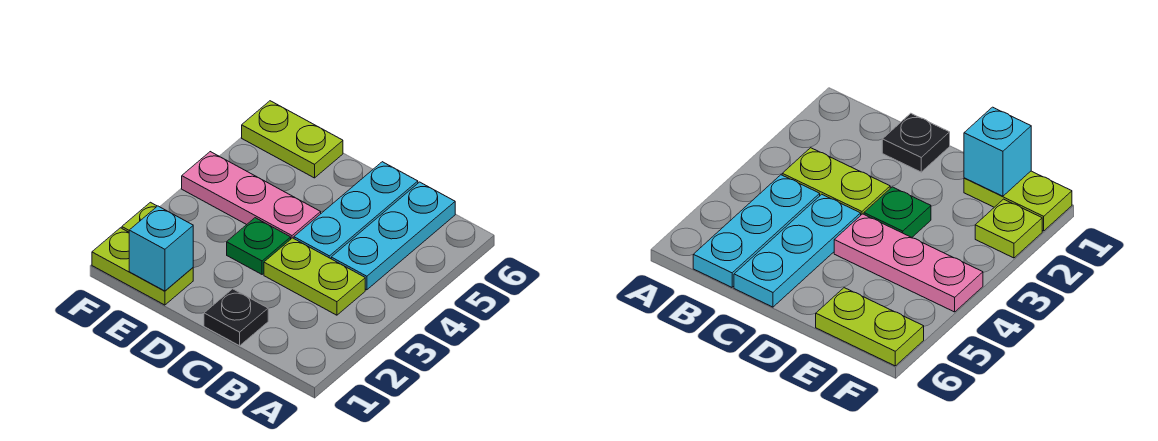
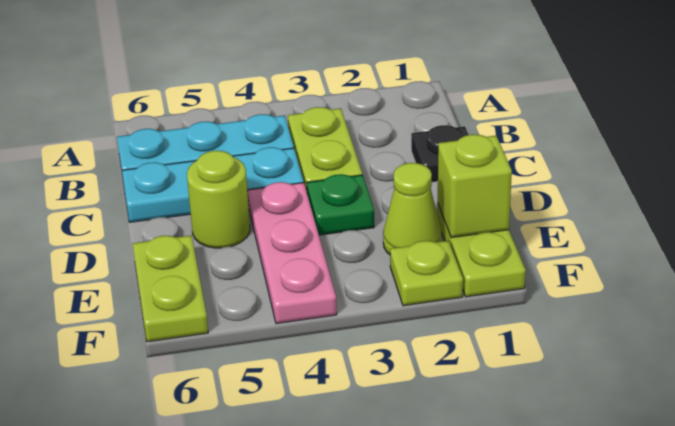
none -> lime round brick D5 level 1
cyan brick E1 level 2 -> lime brick E1 level 2
none -> lime cone E2 level 1

